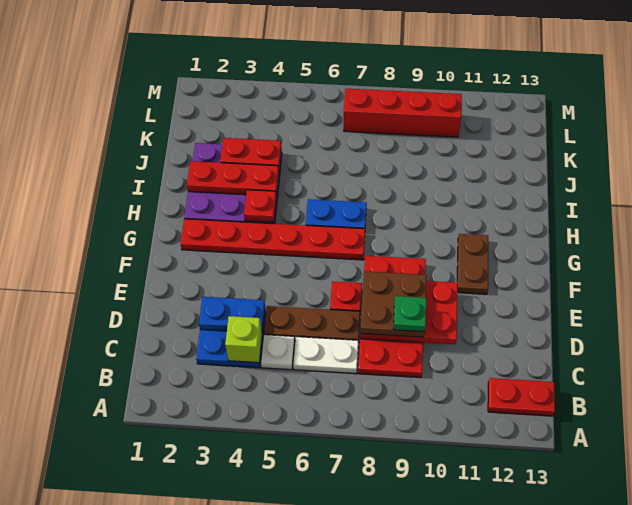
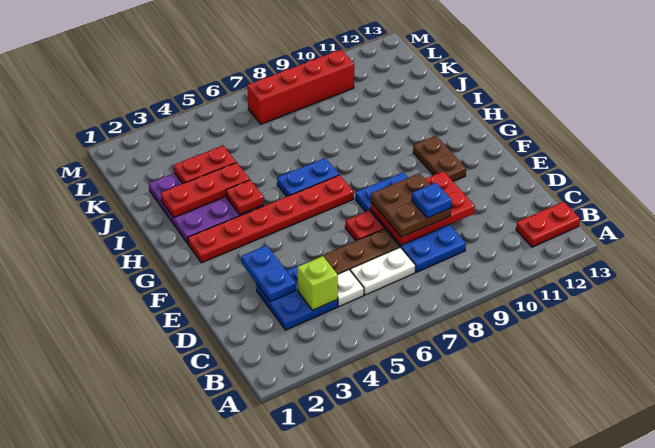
red plate C8:F9 level 1 -> blue plate C8:F9 level 1
blue plate D3:D4 level 2 -> blue plate D3:E3 level 2
green plate D9 level 4 -> blue plate D9 level 4

